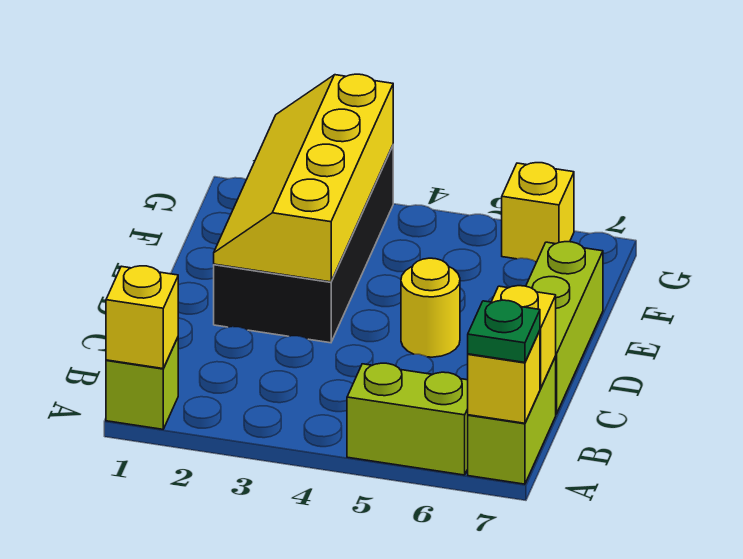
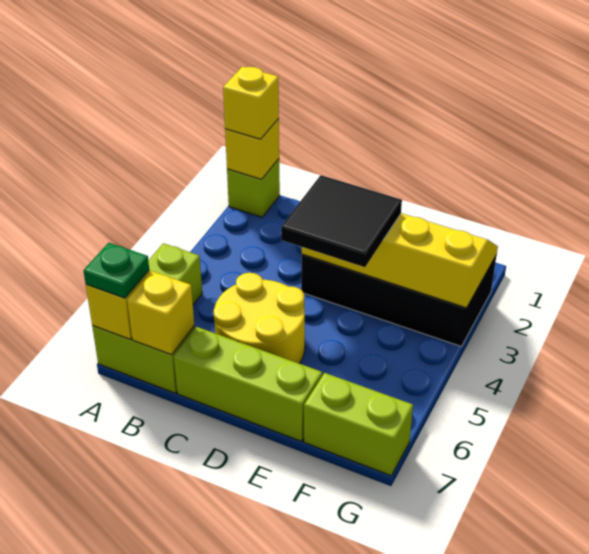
none -> black tile D3:E4 level 3
yellow round brick D5 level 1 -> yellow round brick C5:D6 level 1
none -> lime brick F7:G7 level 1
yellow brick G6 level 1 -> yellow brick A1 level 3

